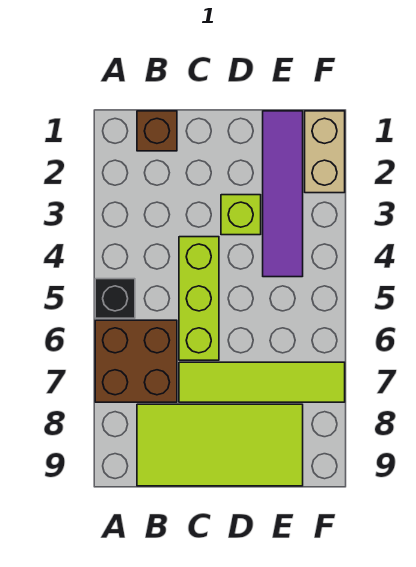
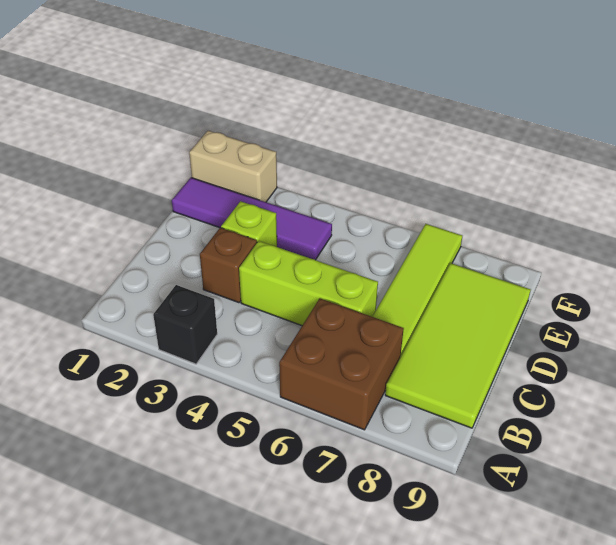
black brick A5 level 1 -> black brick A3 level 1
brown brick B1 level 1 -> brown brick C3 level 1

